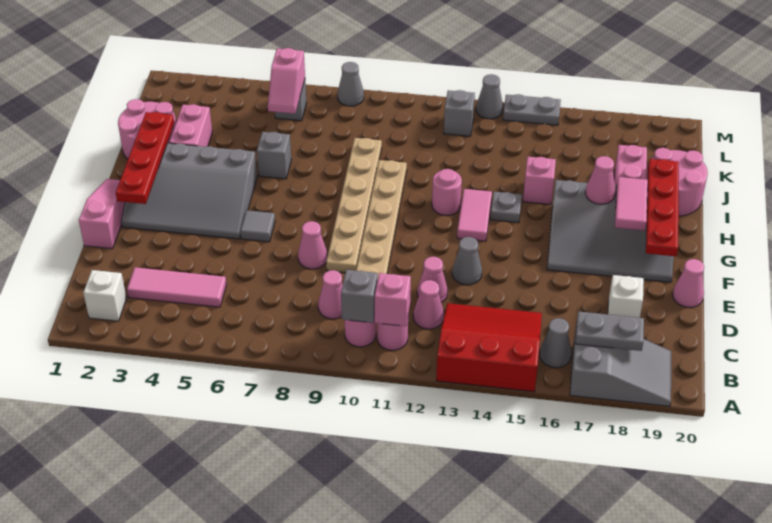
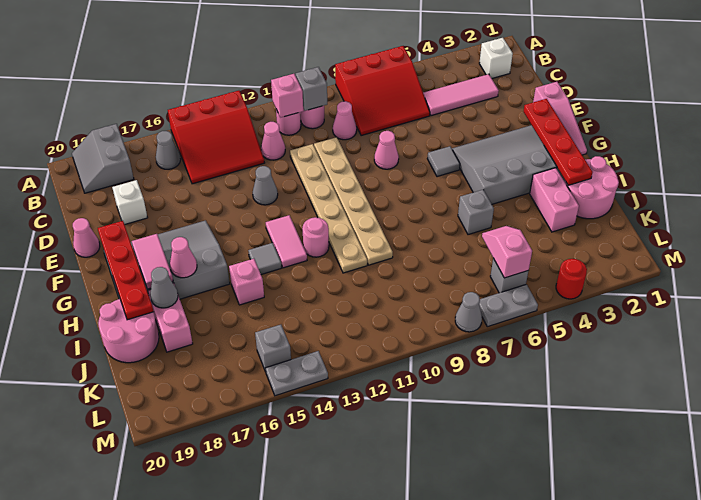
none -> red slope A6:C8 level 1 top A
grey slope A17:B19 level 1 top 17 -> grey slope A18:B19 level 1 top 18
grey plate B17:B18 level 2 -> grey plate M6:M7 level 1
pink cone D12 level 1 -> none
tan plate E9:J9 level 1 -> tan plate D11:I11 level 1
grey plate H14 level 1 -> grey tile H14 level 1
grey brick L12 level 1 -> grey brick L15 level 1
none -> red round brick M4 level 1
grey cone M13 level 1 -> grey cone I18 level 2

